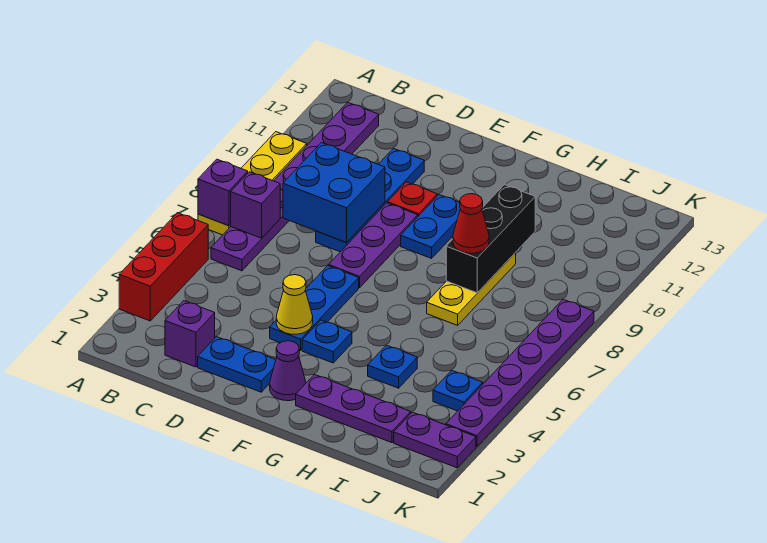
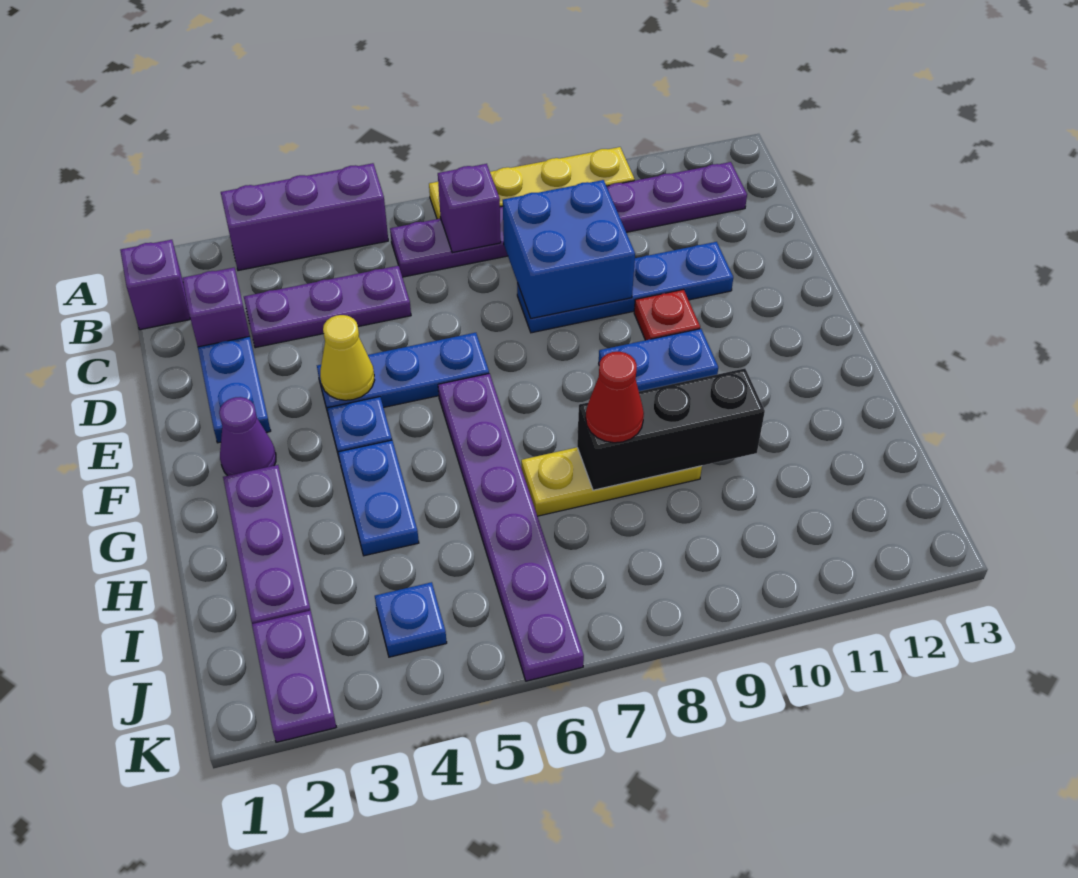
red brick A3:A5 level 1 -> purple brick A3:A5 level 1
purple brick A7 level 2 -> purple brick B1 level 1
purple plate E7:E9 level 1 -> purple plate C3:C5 level 1
blue plate H4 level 1 -> blue plate G4:H4 level 1
purple plate K3:K8 level 1 -> purple plate F6:K6 level 1

